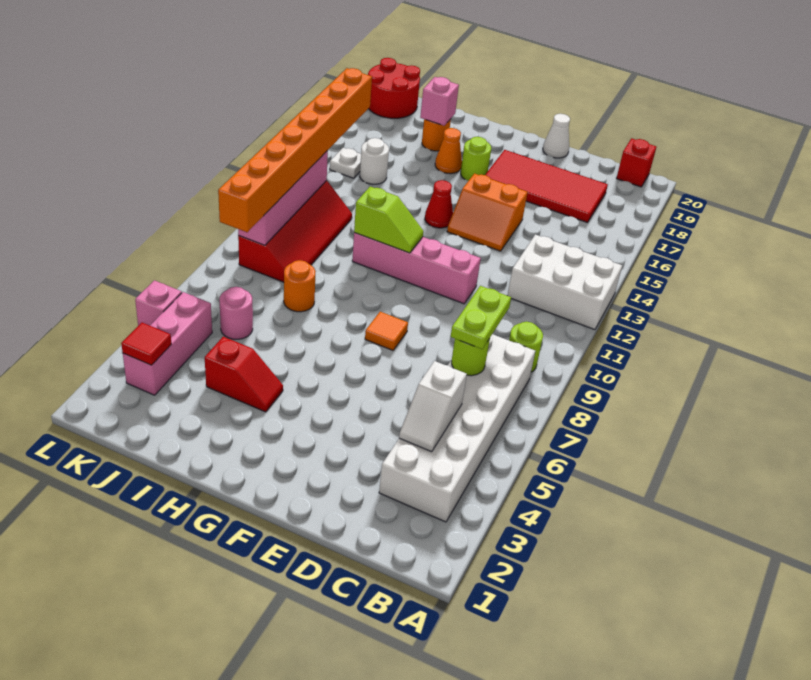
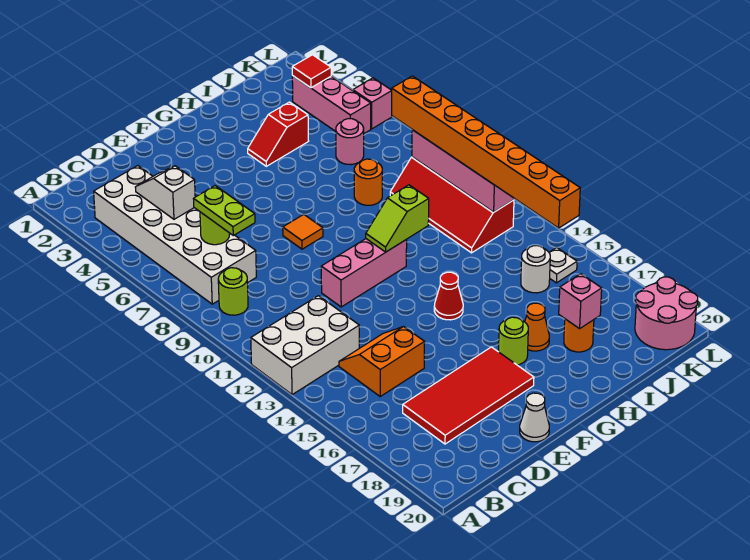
red brick B20 level 1 -> none
pink brick E11:H11 level 1 -> pink brick E11:G11 level 1
orange slope E14:F15 level 1 top 15 -> orange slope C14:D15 level 1 top 15
red round brick K19:L20 level 1 -> pink round brick K19:L20 level 1

